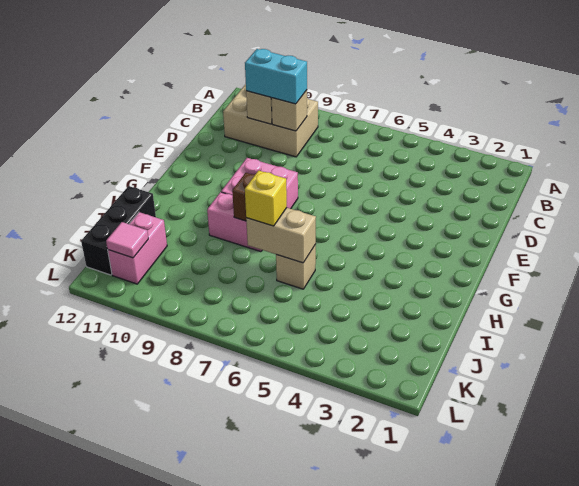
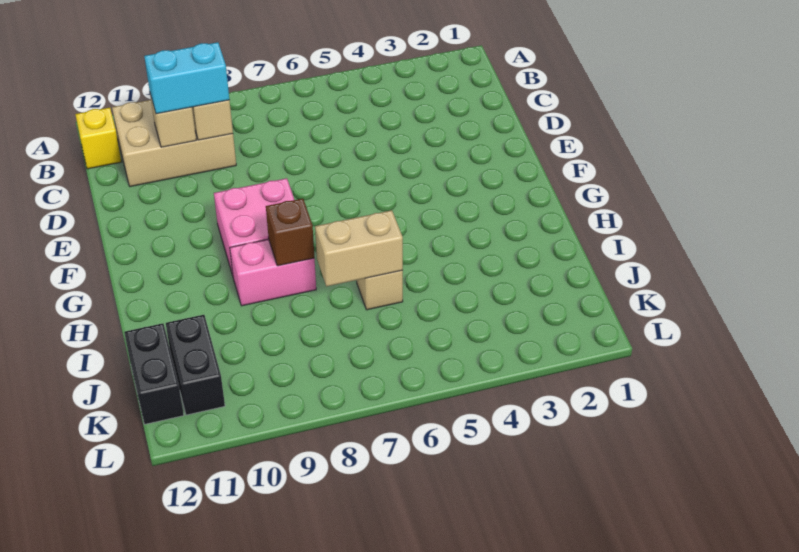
yellow brick I7 level 3 -> yellow brick B12 level 1
black brick I12:K12 level 1 -> black brick J12:K12 level 1
pink brick J11:K11 level 1 -> black brick J11:K11 level 1
pink tile K11 level 2 -> none

